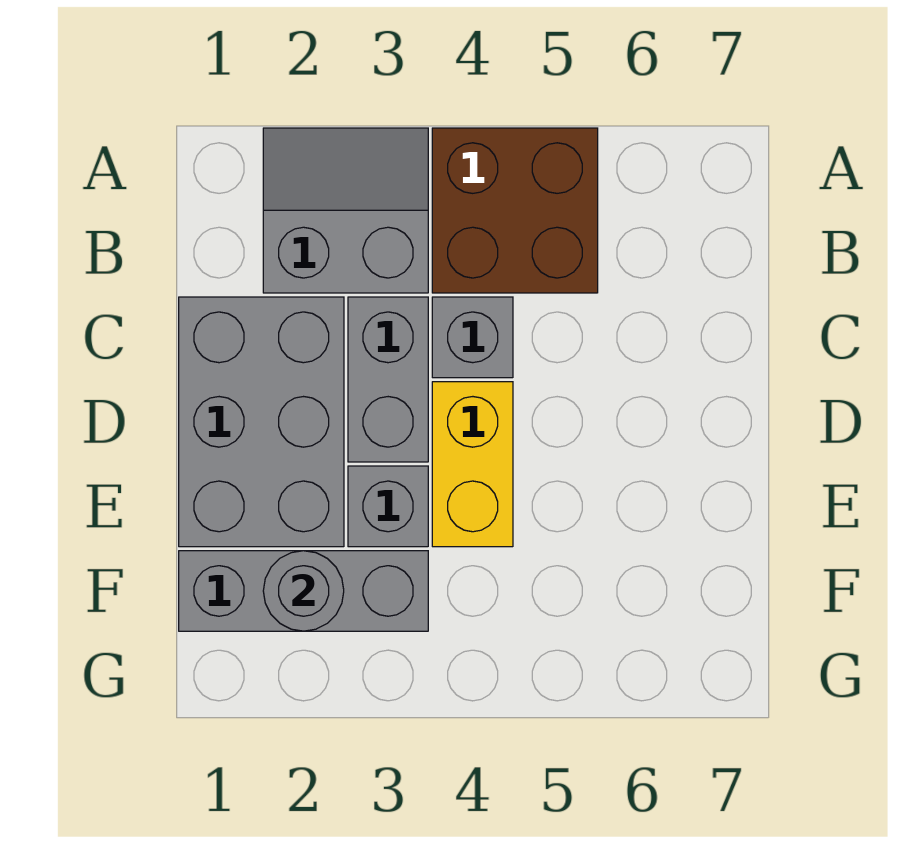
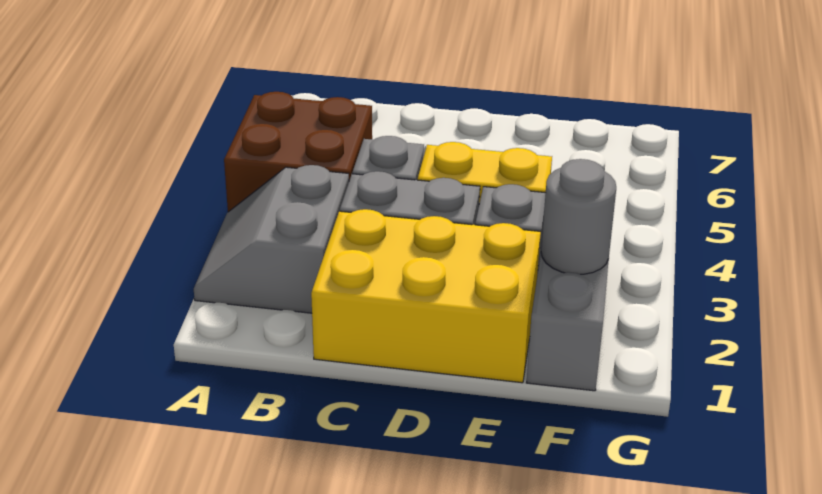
grey brick C1:E2 level 1 -> yellow brick C1:E2 level 1

